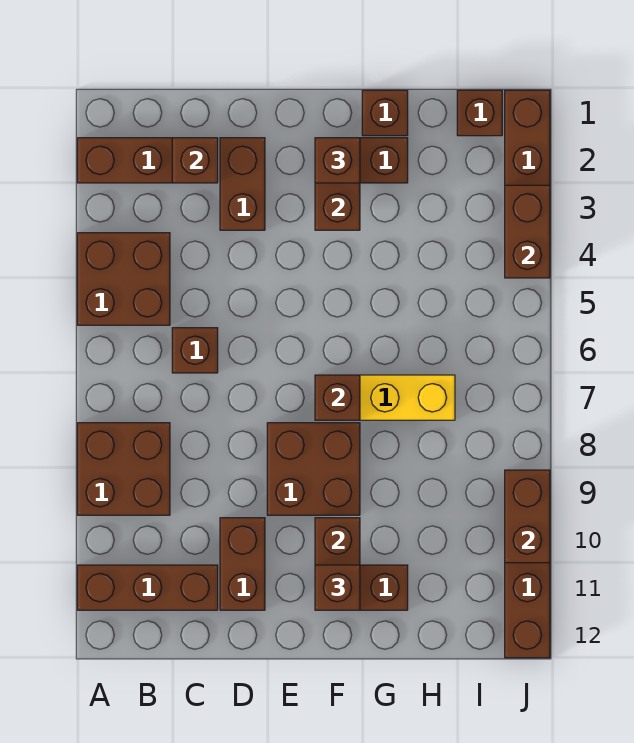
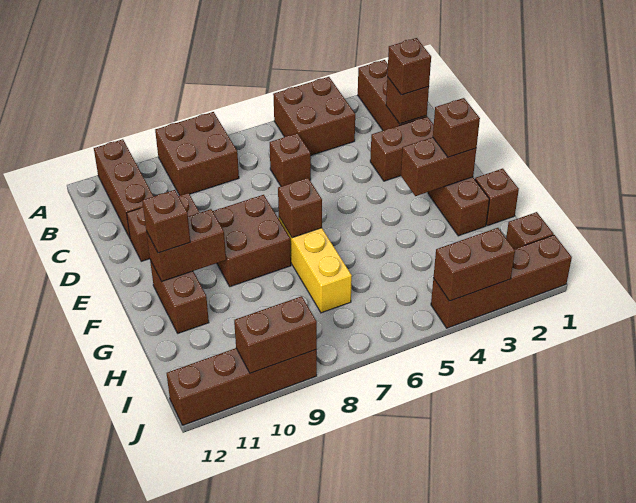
none -> brown brick C2 level 3

